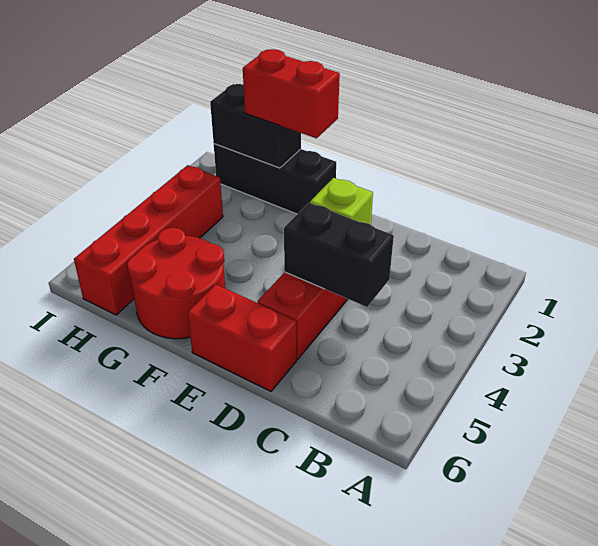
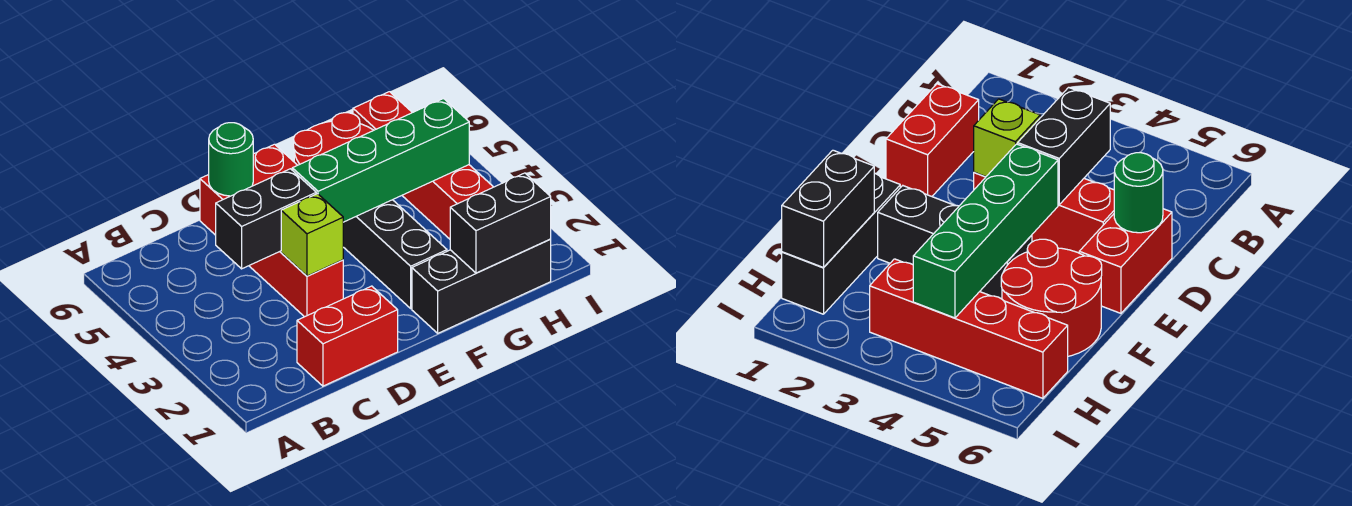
none -> green round brick D6 level 2
none -> green brick E4:H4 level 2
red brick F1:G1 level 3 -> red brick C1:D1 level 1
none -> black brick F2:F4 level 1

